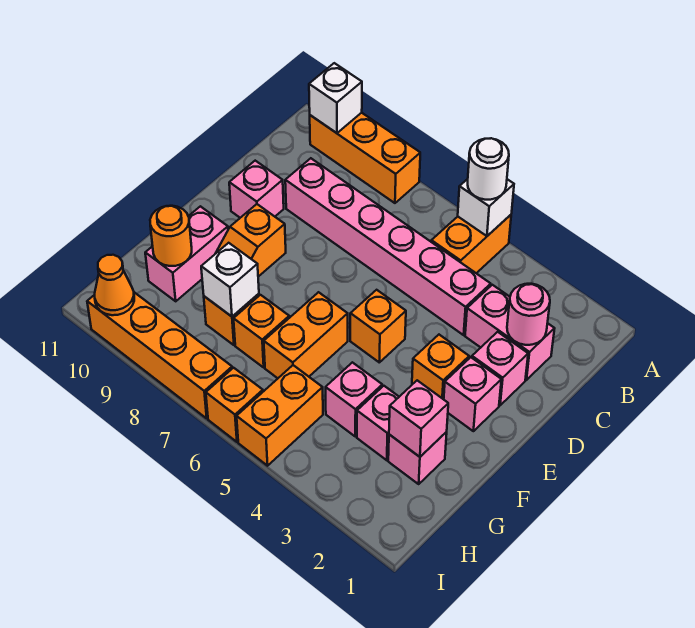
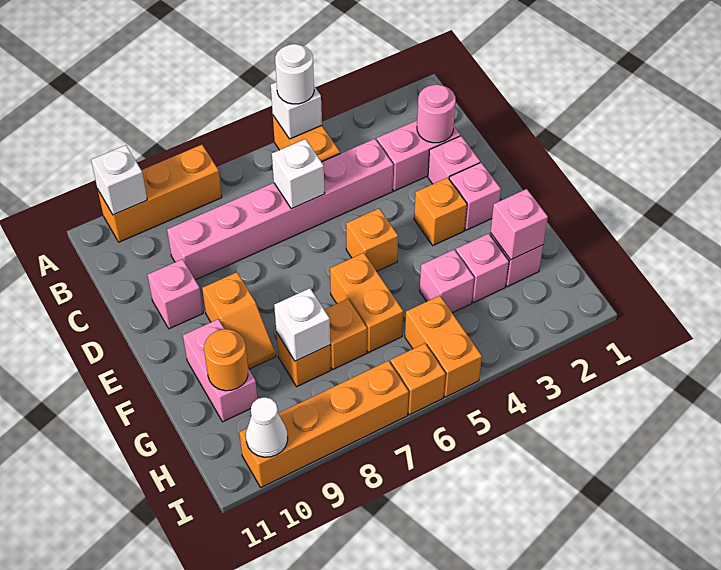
none -> white brick C6 level 2
orange cone I10 level 2 -> white cone I10 level 2

